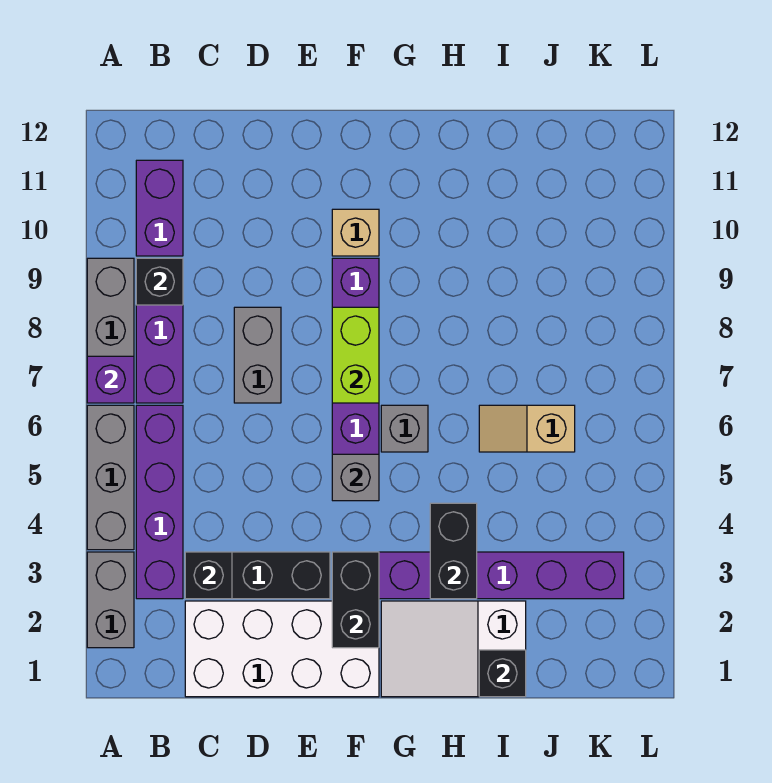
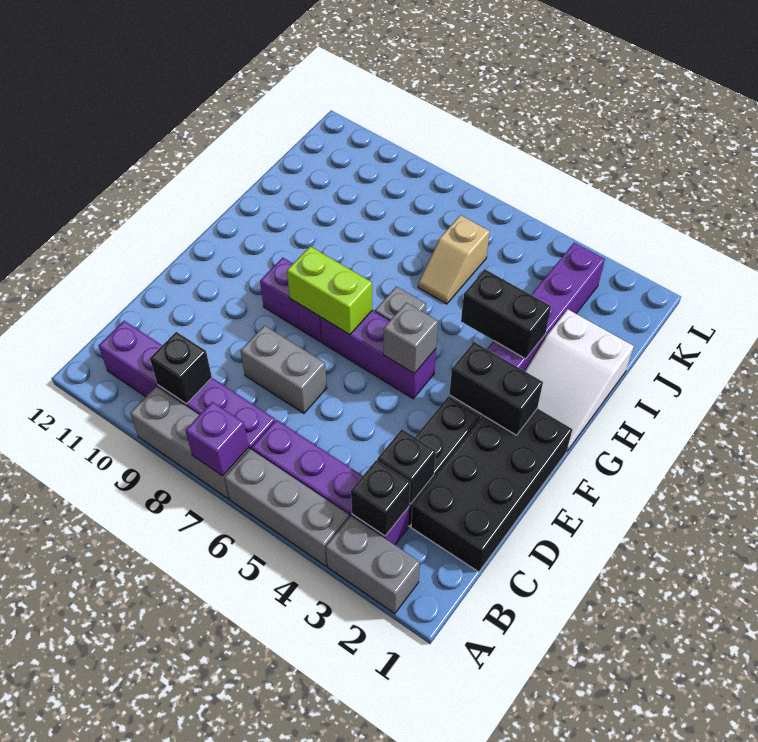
white brick C1:F2 level 1 -> black brick C1:F2 level 1
tan brick F10 level 1 -> none
black brick I1 level 2 -> black brick B3 level 2

